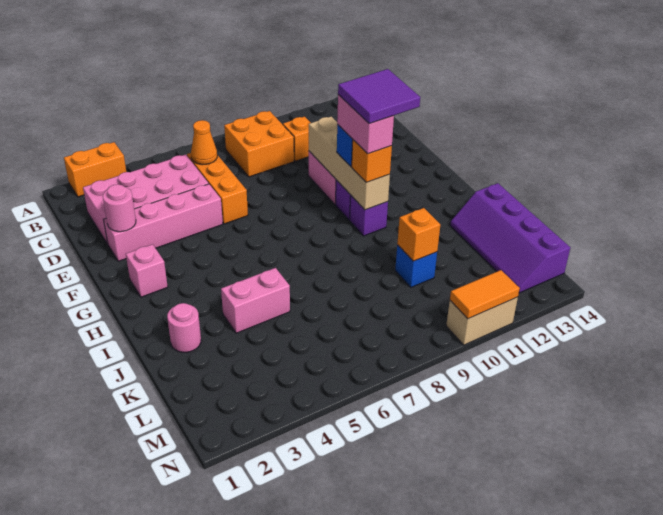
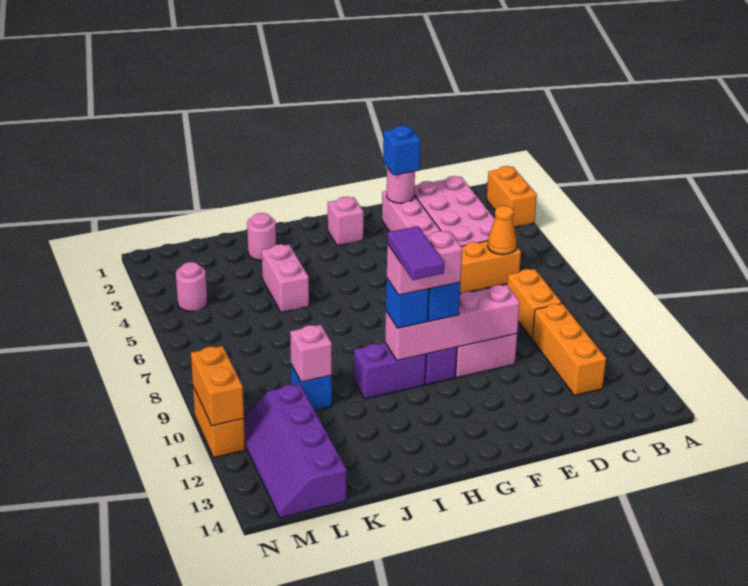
orange brick B8:C9 level 1 -> orange brick C8:C9 level 1
orange brick C10 level 1 -> orange brick C10:C12 level 1
none -> blue brick E2 level 3
tan brick E10:H10 level 2 -> pink brick E10:H10 level 2
purple tile G10:H11 level 5 -> purple tile H10:H11 level 5
purple brick H10 level 1 -> purple brick H10:I10 level 1
orange brick H10 level 3 -> blue brick H10 level 3
purple slope J13:M14 level 1 top 14 -> purple slope L11:M14 level 1 top L
orange brick K10 level 2 -> pink brick K10 level 2
none -> pink round brick M4 level 1
tan brick N10:N11 level 1 -> orange brick N10:N11 level 1
orange tile N10:N11 level 2 -> orange brick N10:N11 level 2

